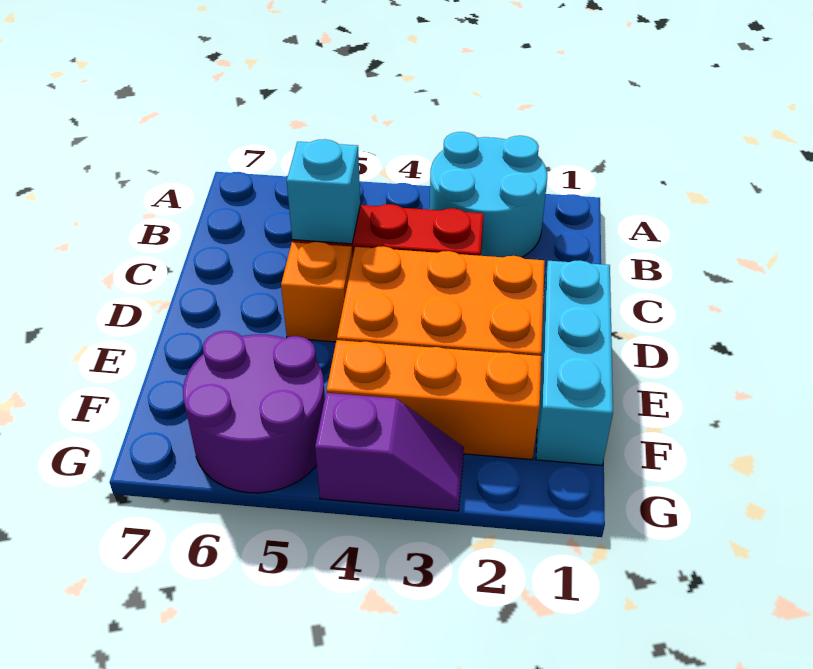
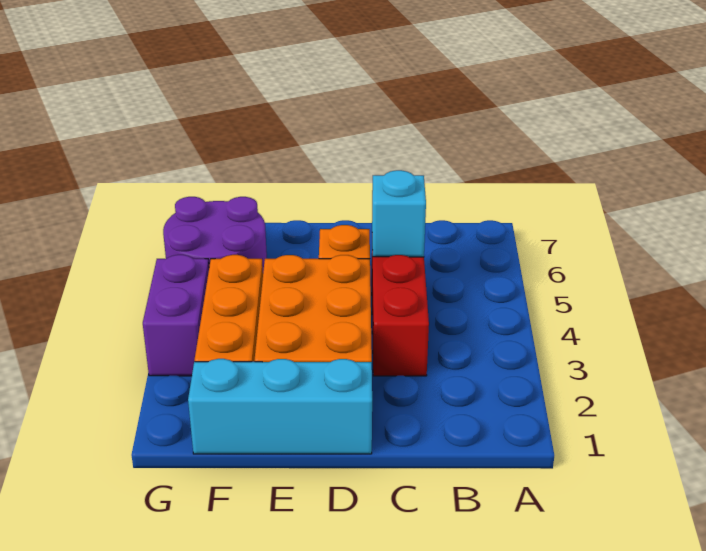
cyan round brick A2:B3 level 1 -> none
purple slope G3:G4 level 1 top 4 -> purple brick G3:G4 level 1

